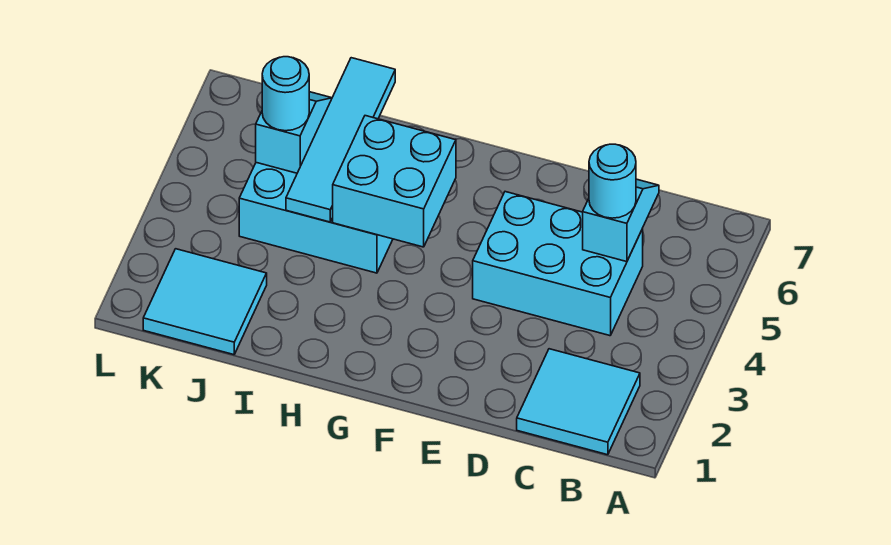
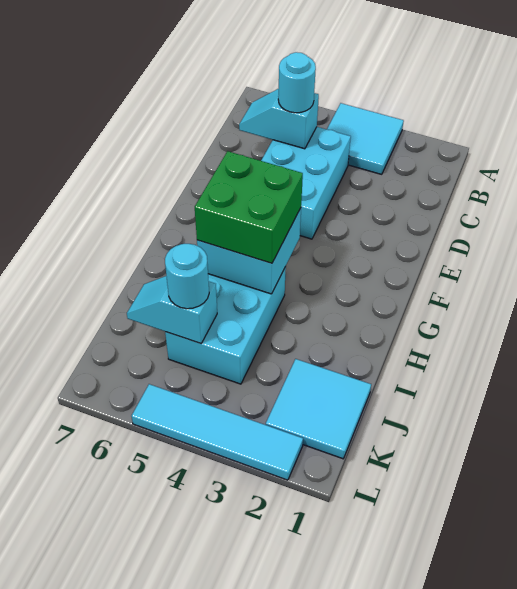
cyan tile B1:C2 level 1 -> cyan tile A3:B4 level 1
none -> green brick G4:H5 level 3
cyan tile I4:I7 level 2 -> cyan tile L2:L5 level 1

